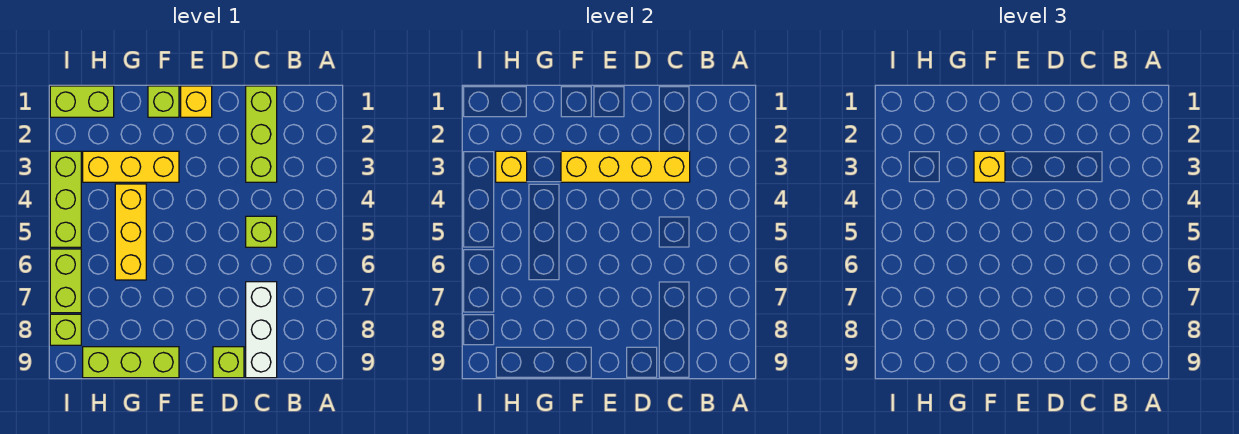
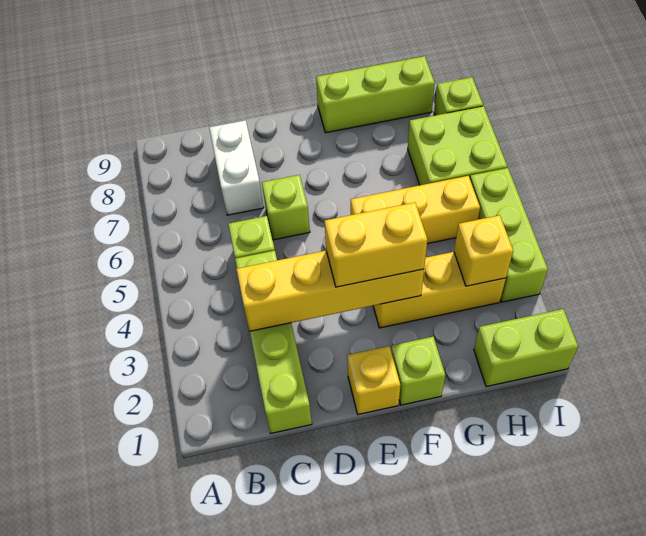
lime brick C1:C3 level 1 -> lime brick C1:C4 level 1
white brick C7:C9 level 1 -> white brick C7:C8 level 1
lime brick D9 level 1 -> lime brick D6 level 1
yellow brick F3 level 3 -> yellow brick E3:F3 level 3
yellow brick G4:G6 level 1 -> yellow brick F5:H5 level 1
lime brick I6:I7 level 1 -> lime brick H6:I7 level 1

